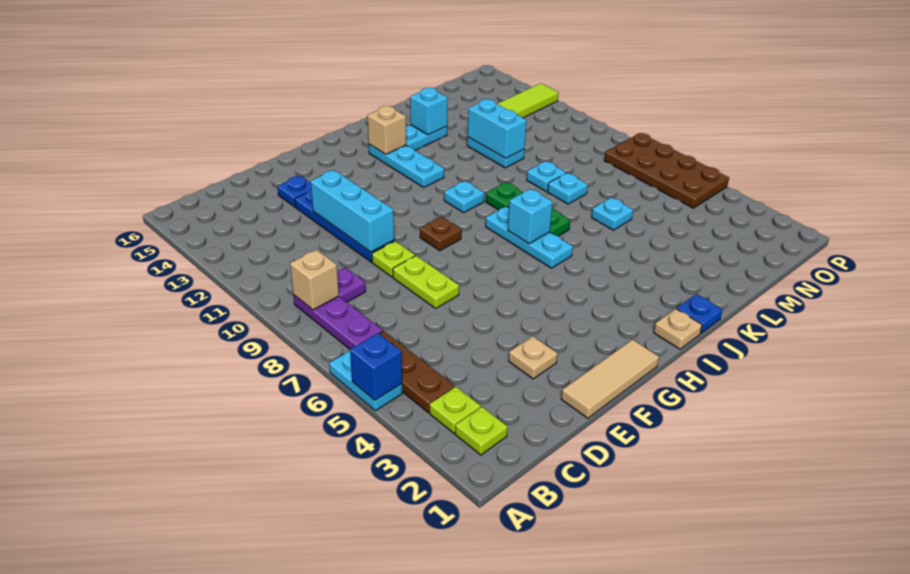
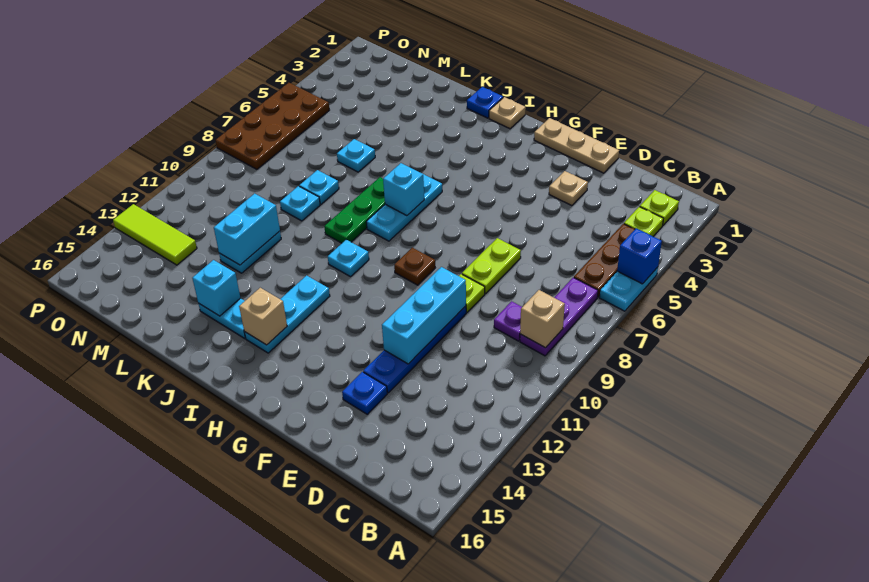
tan tile E1:G1 level 1 -> tan plate E1:G1 level 1

